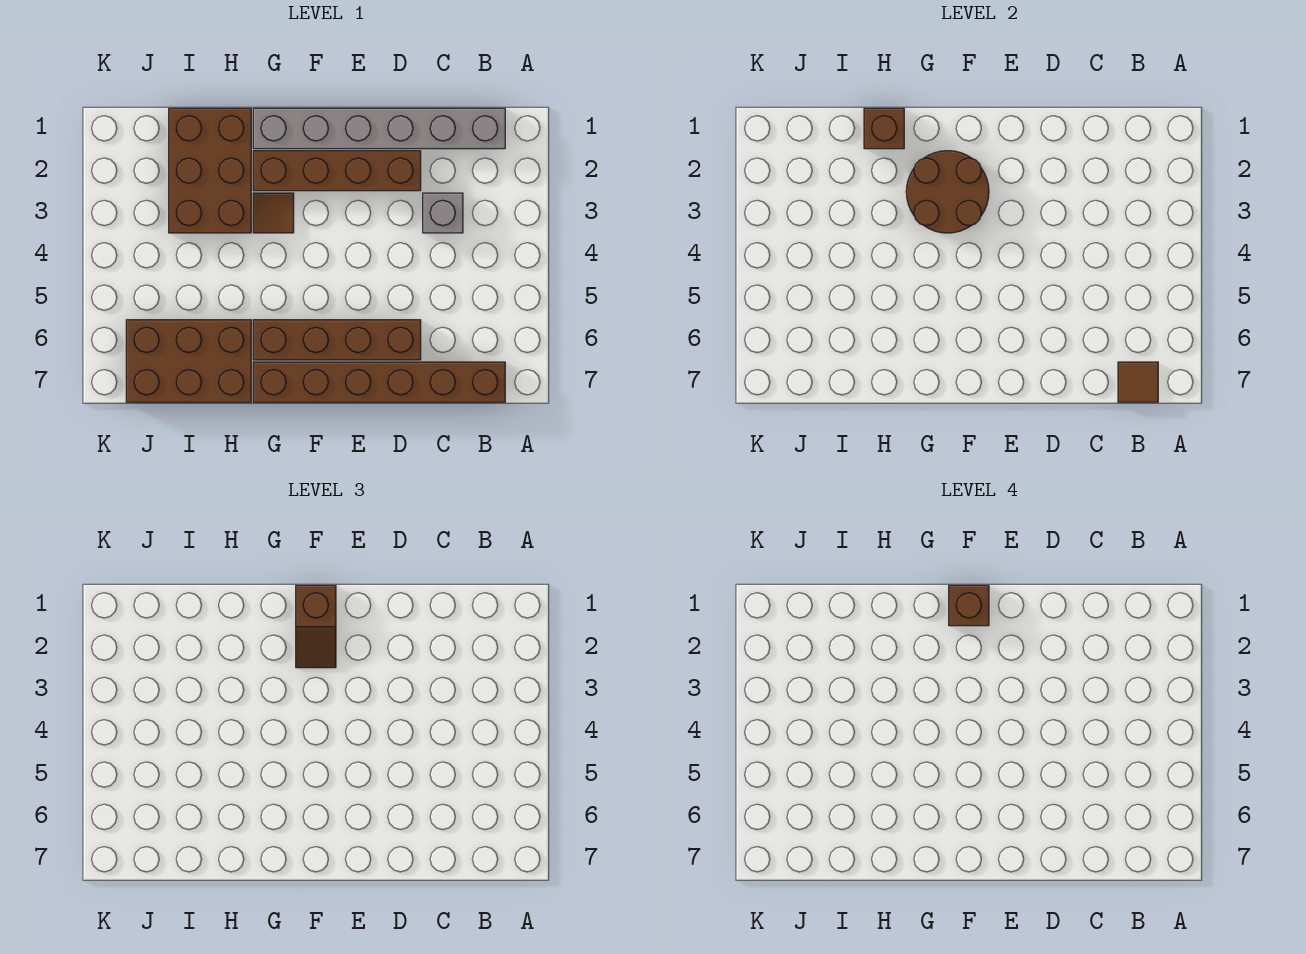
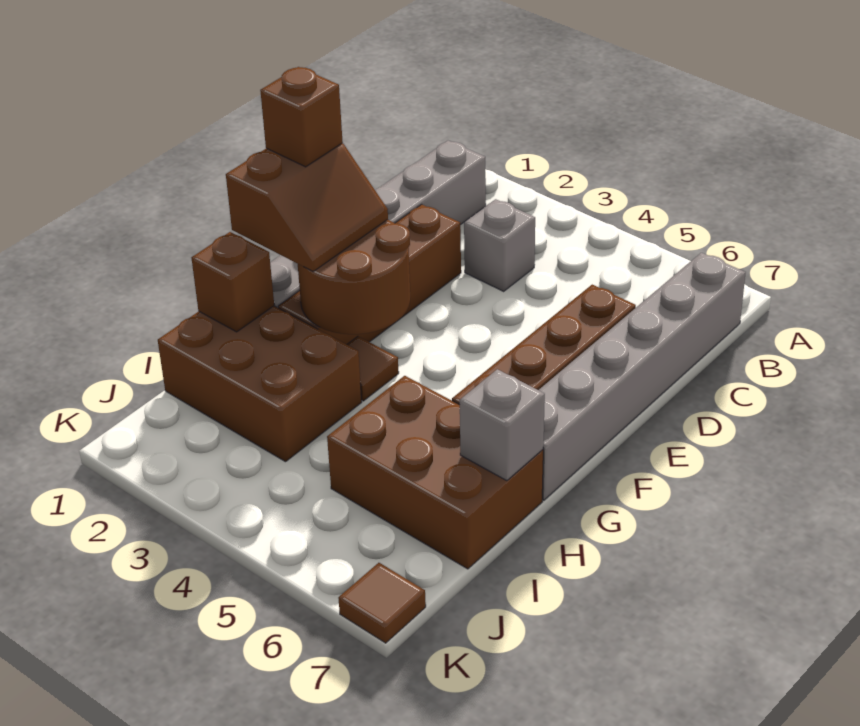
brown brick B7:G7 level 1 -> grey brick B7:G7 level 1
brown tile B7 level 2 -> brown tile K7 level 1
brown slope F1:F2 level 3 top 1 -> brown slope F1:G2 level 3 top 1
brown brick H6:J7 level 1 -> brown brick H5:I7 level 1
none -> grey brick H7 level 2

